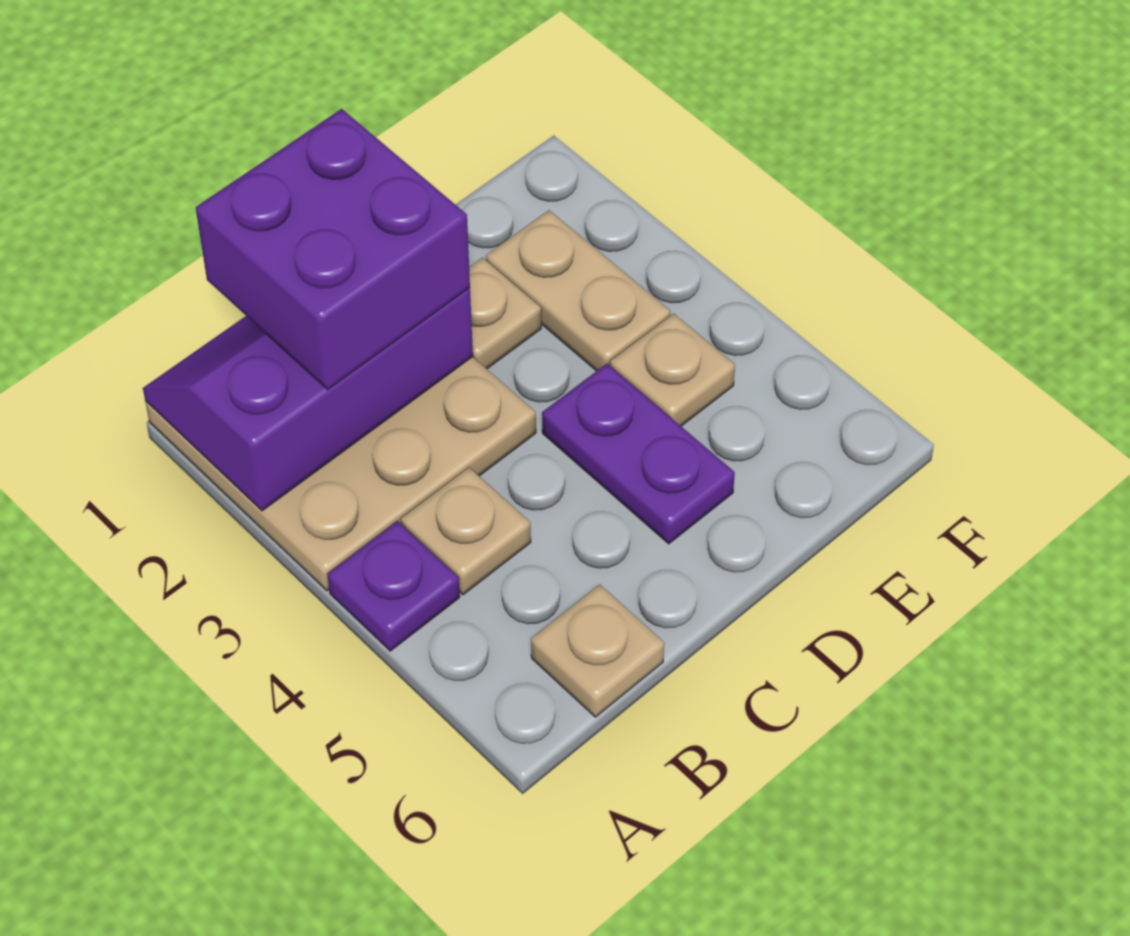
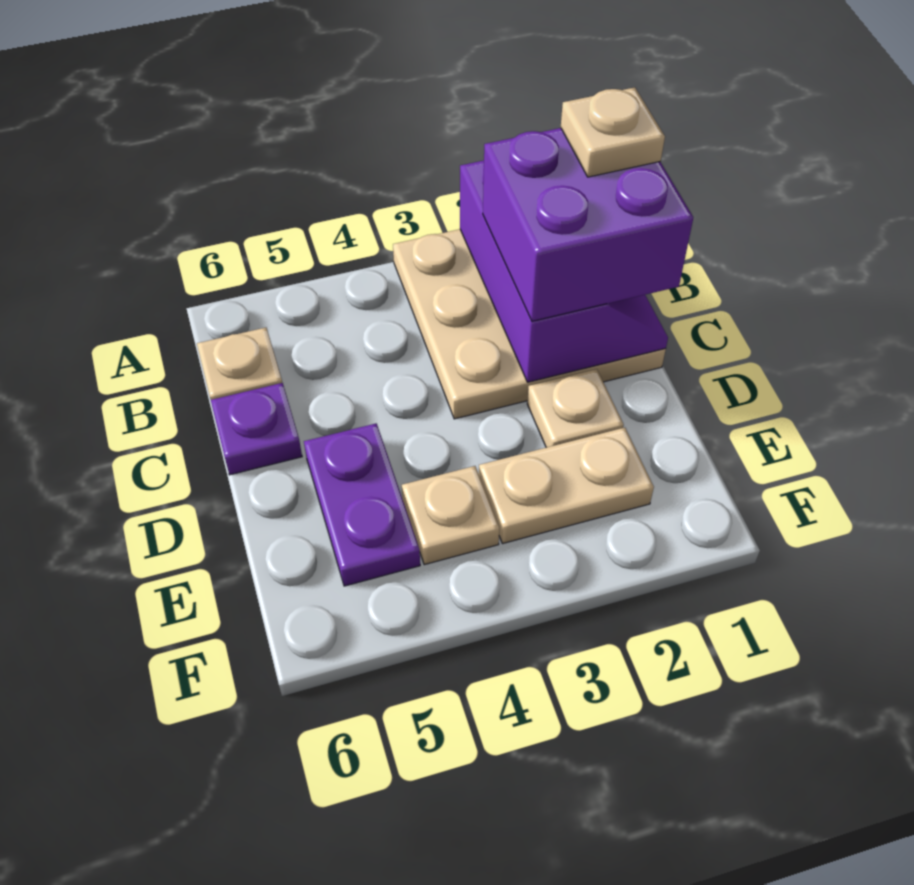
purple plate A4 level 1 -> purple plate C6 level 1
tan plate B4 level 1 -> tan plate B1 level 4
purple plate D4:D5 level 1 -> purple plate D5:E5 level 1

